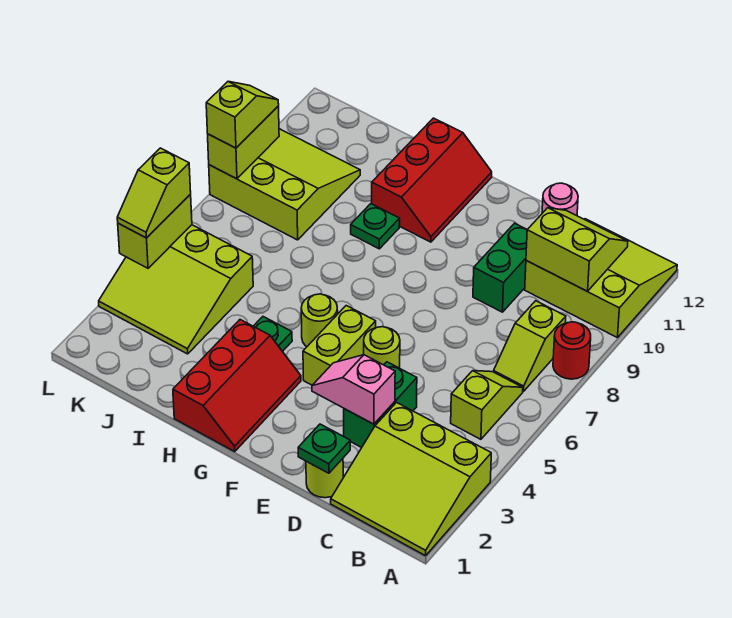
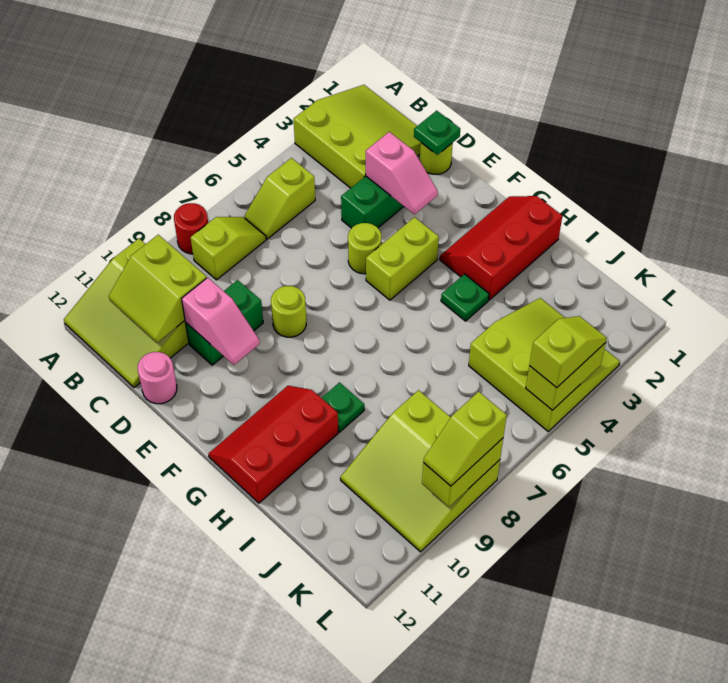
none -> pink slope D10:E10 level 2 top D
lime round brick G5 level 1 -> lime round brick E8 level 1

